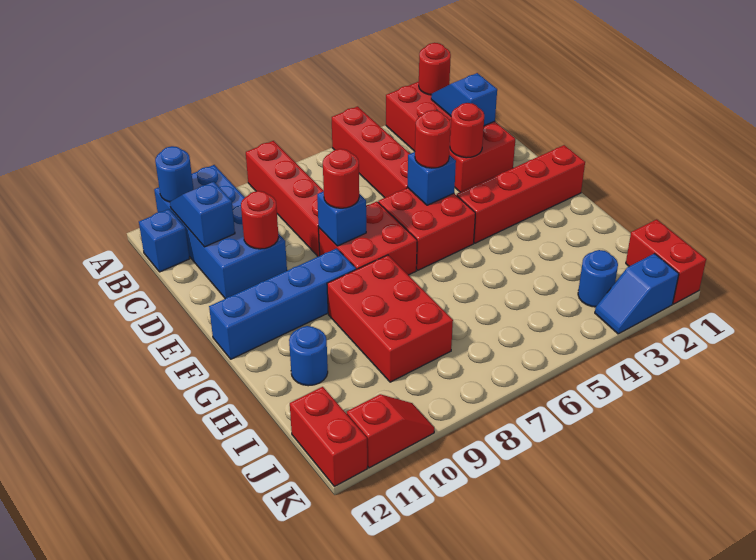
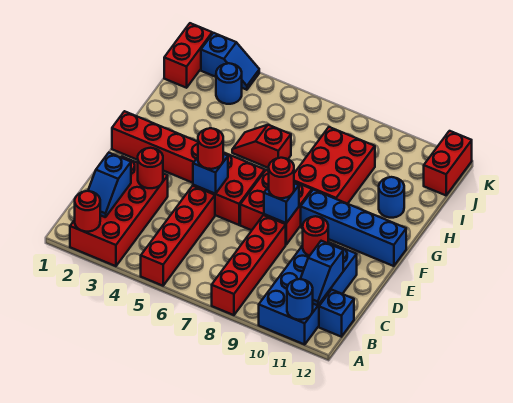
red slope K10:K11 level 1 top 11 -> red slope H5:H6 level 1 top 6

